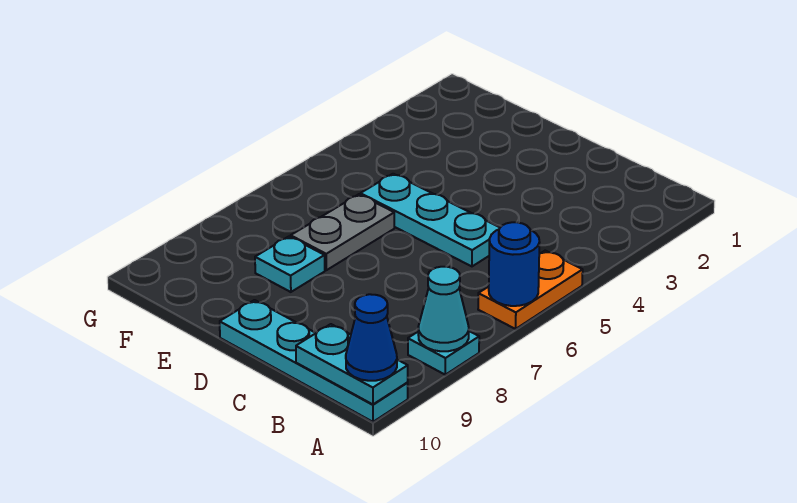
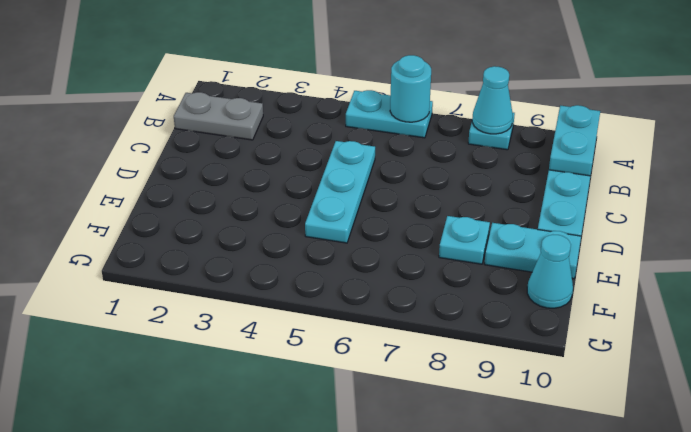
orange plate A5:A6 level 1 -> cyan plate A5:A6 level 1
blue round brick A6 level 2 -> cyan round brick A6 level 2
blue cone A10 level 3 -> none
grey plate E6:E7 level 1 -> grey plate B1:B2 level 1
none -> cyan plate E9:E10 level 1
none -> cyan cone F10 level 1

